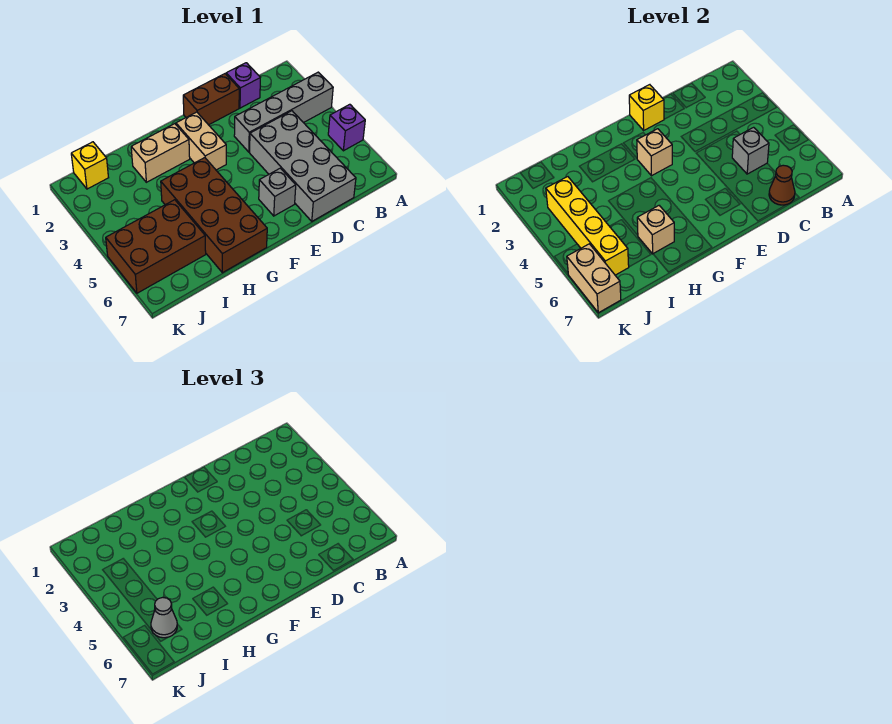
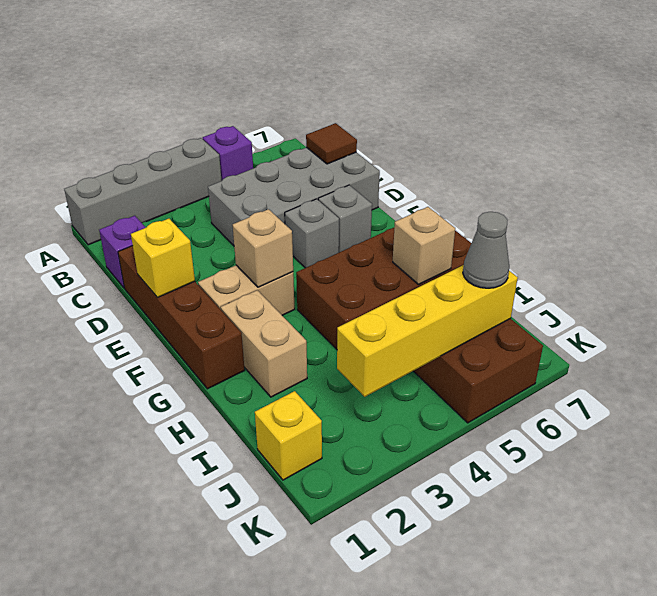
grey brick A3:D3 level 1 -> grey brick A1:A4 level 1
grey brick C5 level 2 -> grey brick E5 level 1
brown cone C7 level 2 -> brown tile C7 level 2
brown brick D1:E1 level 1 -> brown brick D1:G1 level 1
tan brick K6:K7 level 2 -> none

